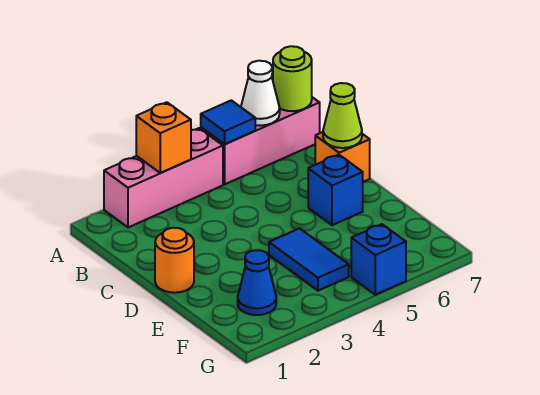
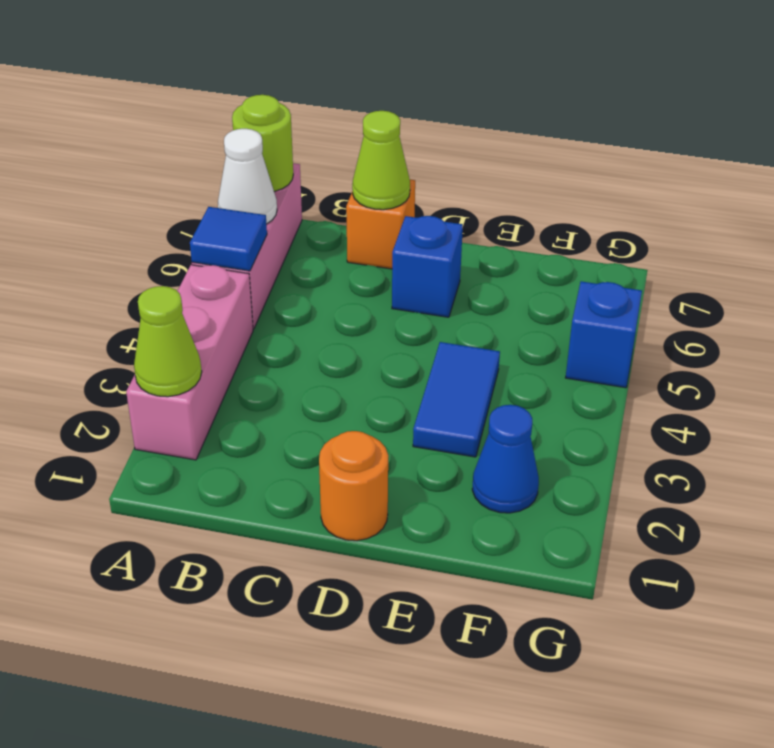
none -> lime cone A2 level 2
orange brick A3 level 2 -> none
blue tile E4:F4 level 1 -> blue tile E3:E4 level 1

